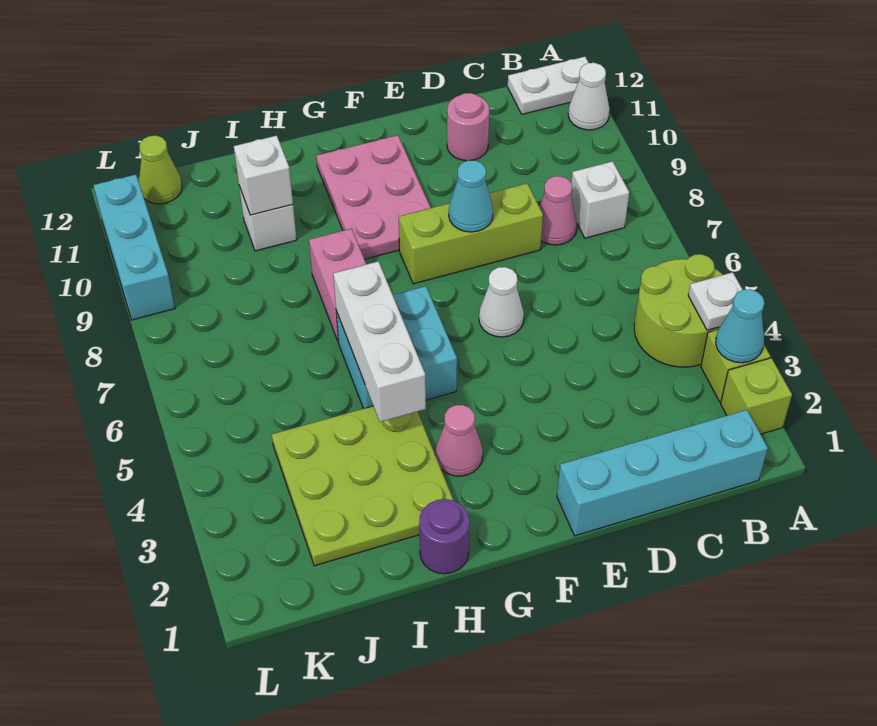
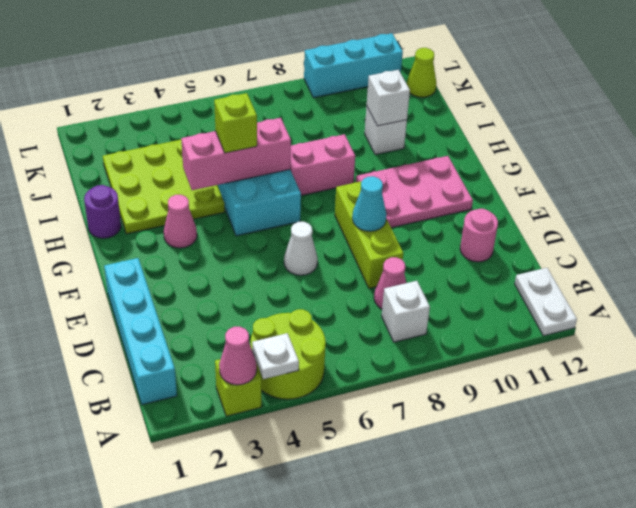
lime brick A2 level 1 -> lime brick H5 level 3
cyan cone A3 level 2 -> pink cone A3 level 2
white cone A11 level 1 -> none
white brick H4:H6 level 2 -> pink brick H4:H6 level 2

